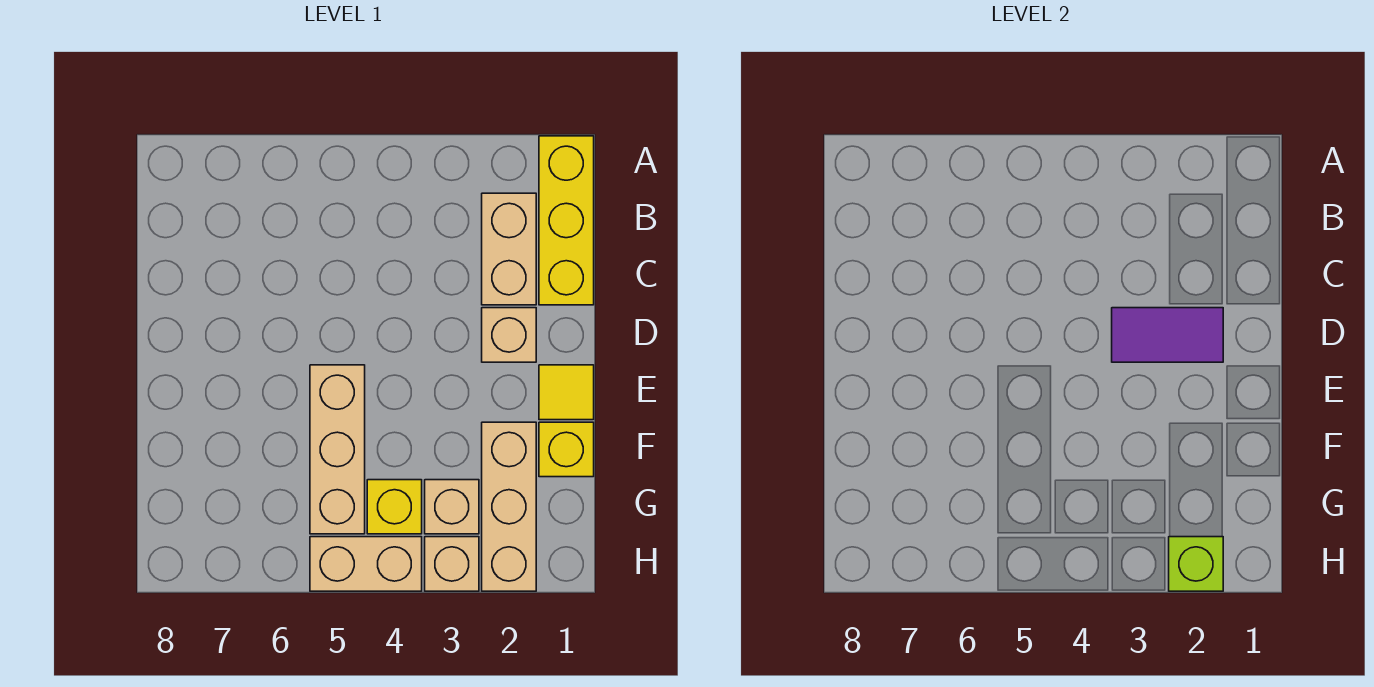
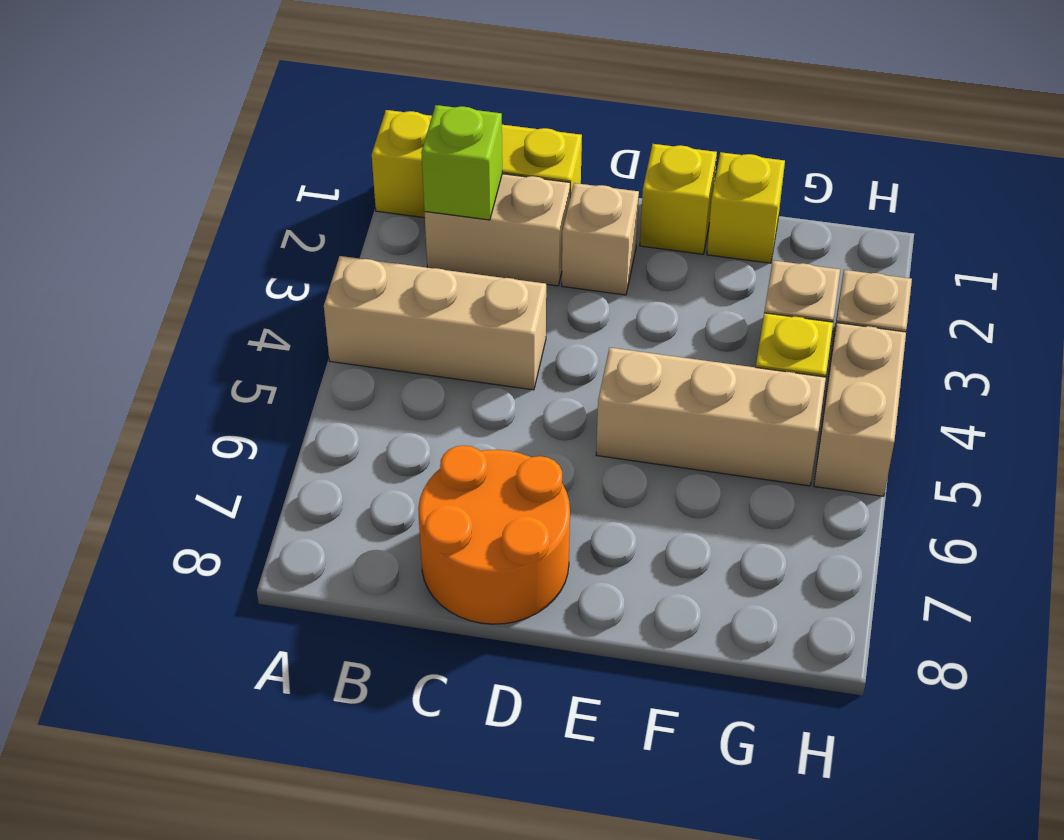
none -> orange round brick C7:D8 level 1
purple tile D2:D3 level 2 -> none
yellow tile E1 level 1 -> yellow brick E1 level 1
tan brick F2:H2 level 1 -> tan brick A4:C4 level 1
lime brick H2 level 2 -> lime brick B2 level 2

